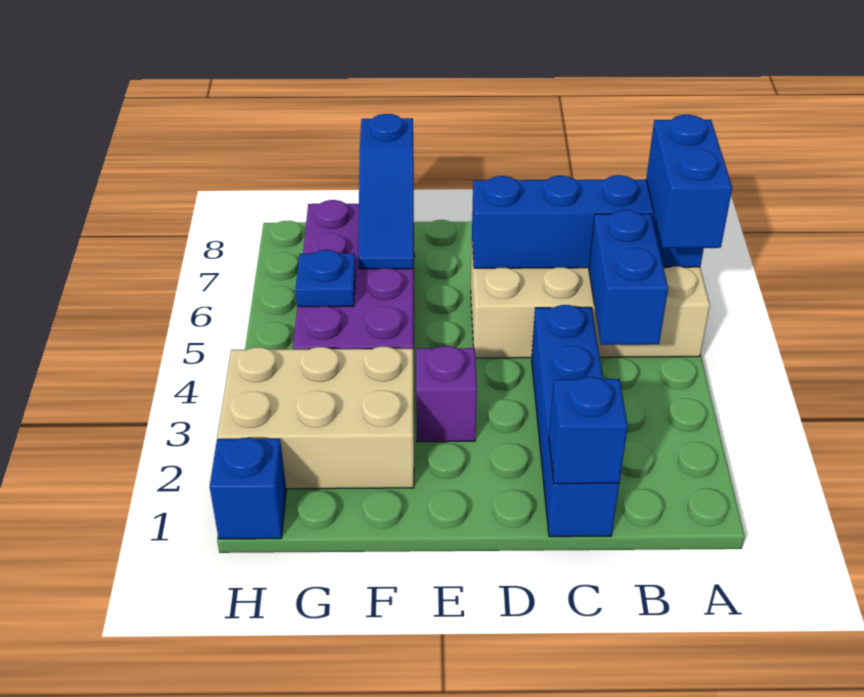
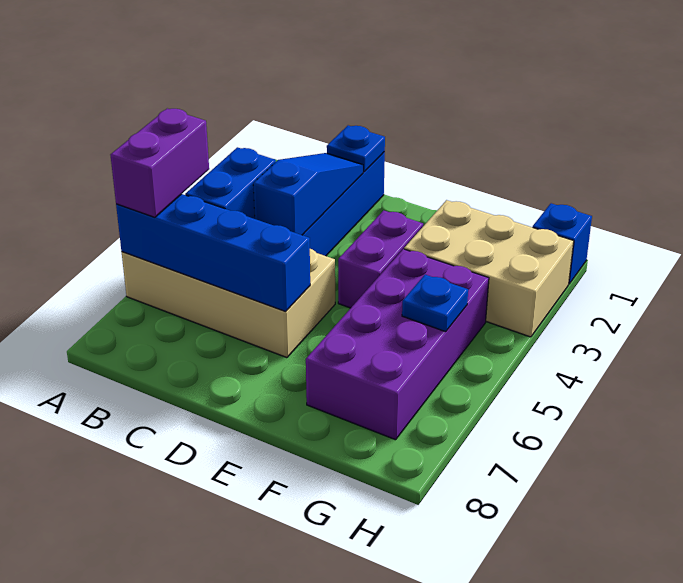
blue brick A5:A6 level 3 -> purple brick A5:A6 level 3
blue brick C1 level 2 -> blue plate C1 level 2
purple brick E3 level 1 -> purple brick E3:E4 level 1
blue slope F6:F8 level 2 top 8 -> blue slope C2:C4 level 2 top 4

